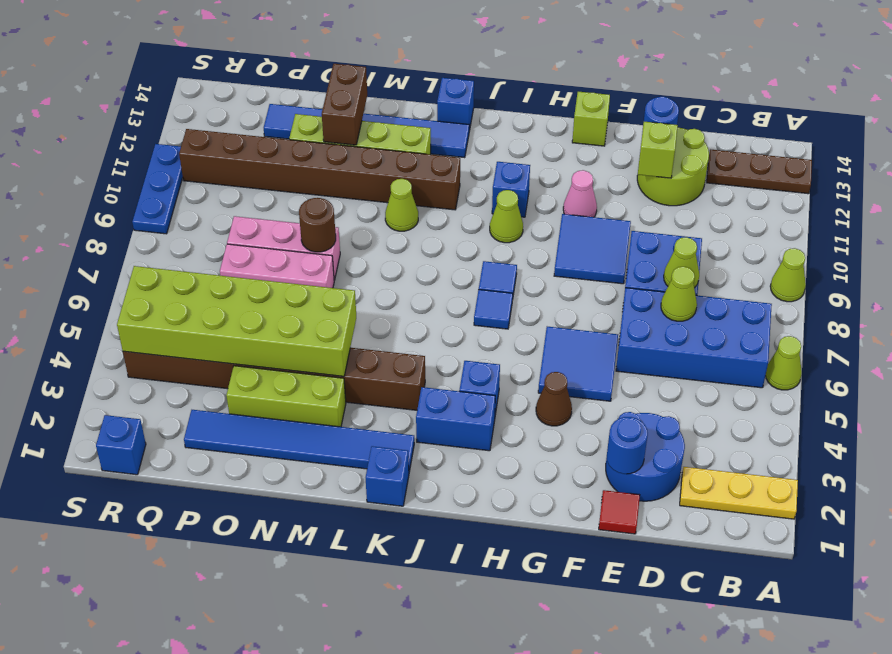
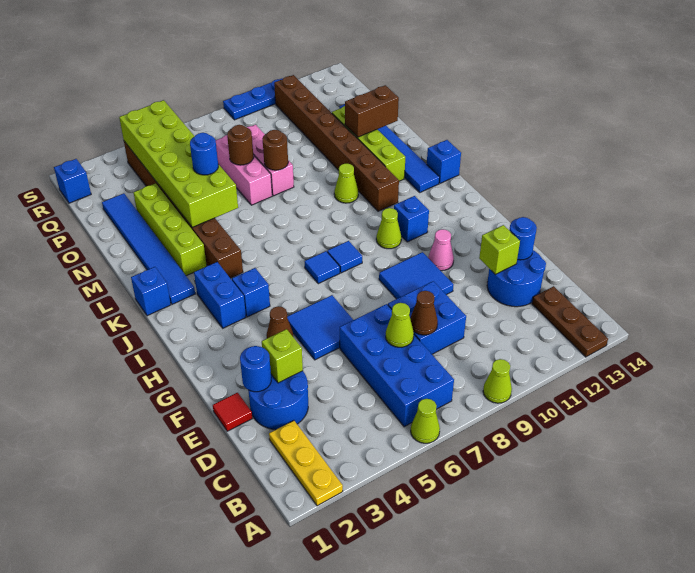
lime cone D8 level 2 -> brown cone D8 level 2
lime round brick D12:E13 level 1 -> blue round brick D12:E13 level 1
lime brick G14 level 1 -> lime brick E3 level 2
lime brick M3:O3 level 1 -> lime brick L3:O3 level 1
none -> blue round brick N5 level 3
none -> brown round brick O7 level 2

